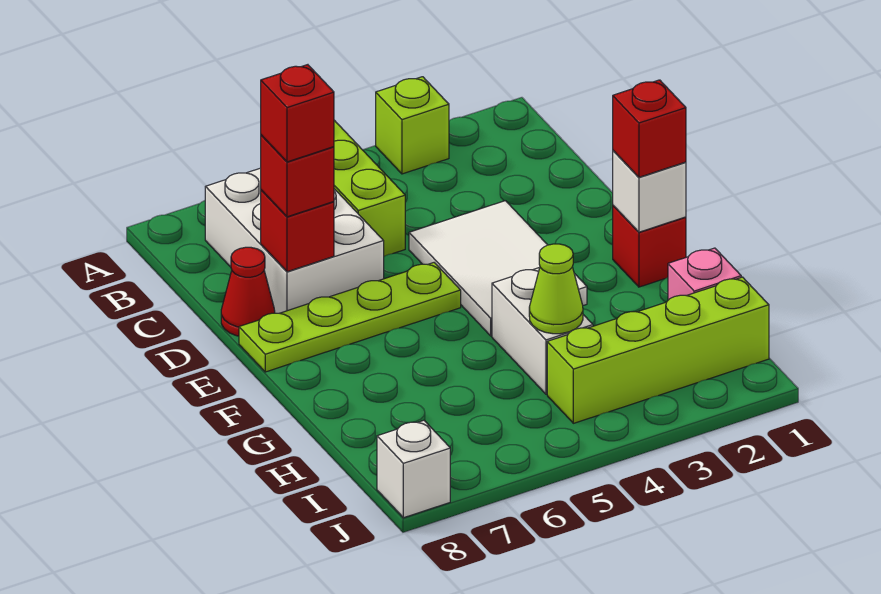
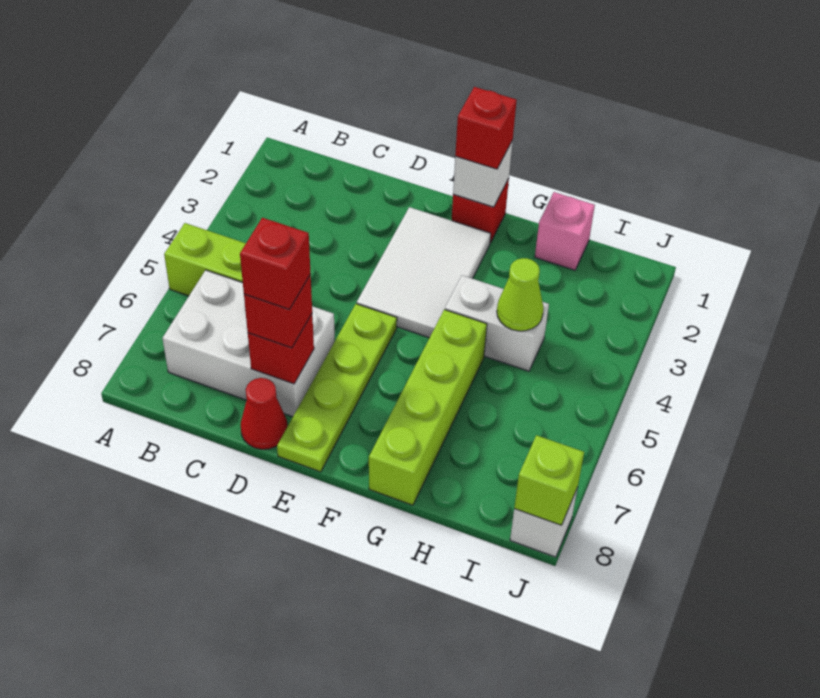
lime brick A3 level 1 -> lime brick J8 level 2
white tile D3:F4 level 1 -> white tile E2:F4 level 1
lime brick I1:I4 level 1 -> lime brick G5:G8 level 1

